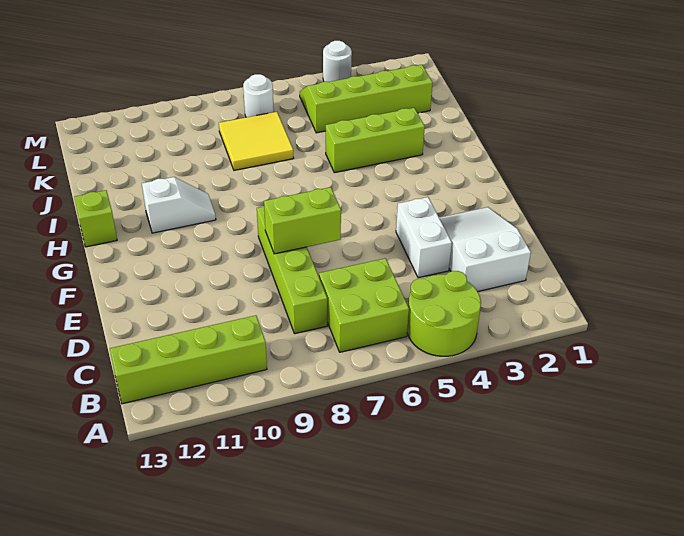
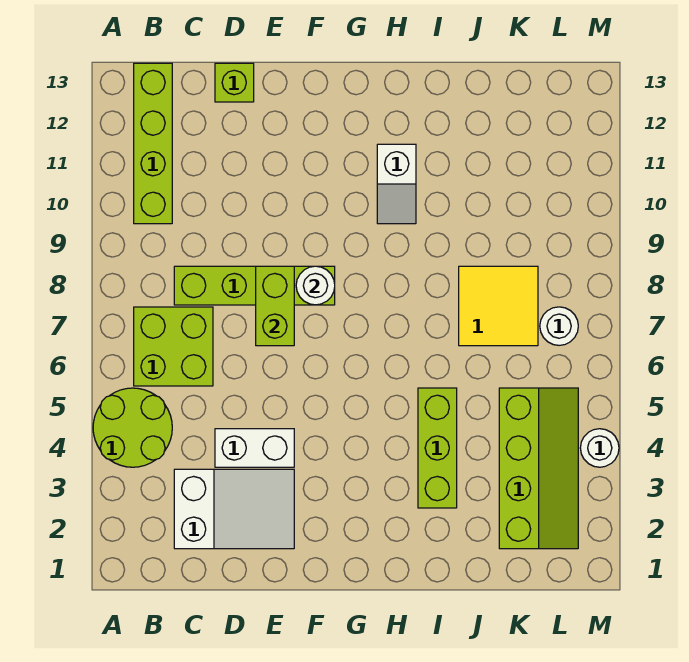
none -> white round brick F8 level 2
lime brick H13 level 1 -> lime brick D13 level 1

